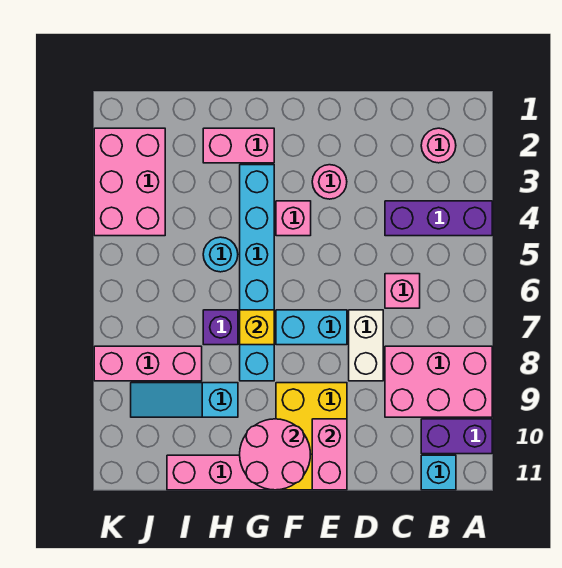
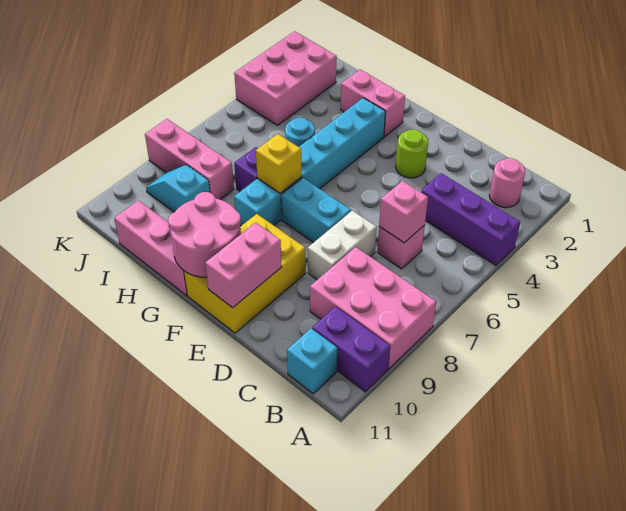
pink round brick E3 level 1 -> lime round brick E3 level 1
pink brick F4 level 1 -> pink brick C6 level 2
cyan slope H9:J9 level 1 top H -> cyan slope I9:J9 level 1 top I

